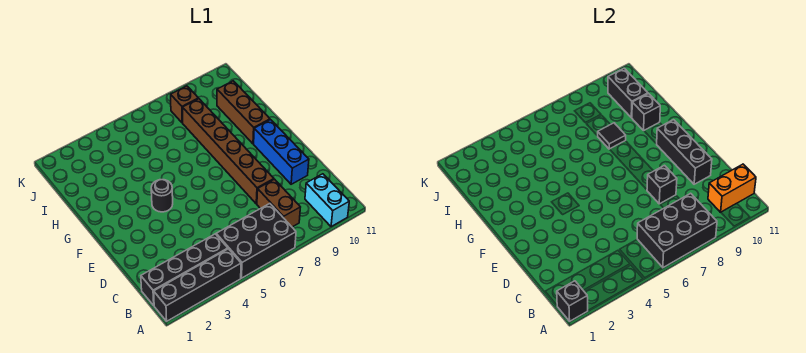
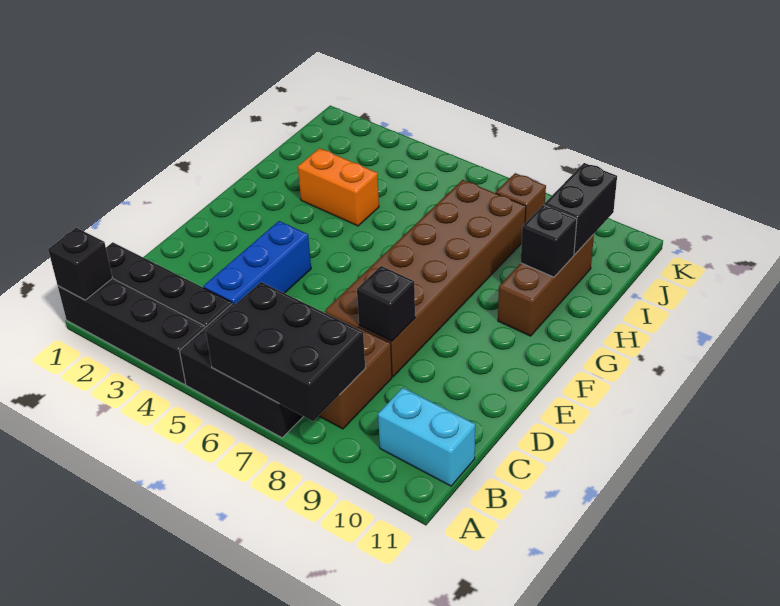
cyan brick A10:B10 level 1 -> cyan brick B10:B11 level 1
orange brick B10:B11 level 2 -> orange brick H3:H4 level 1
brown brick D8:I8 level 1 -> brown brick D7:I8 level 1
blue brick D10:F10 level 1 -> blue brick C4:E4 level 1
black brick D10:F10 level 2 -> none
black round brick F4 level 1 -> none
black tile H8 level 2 -> none

